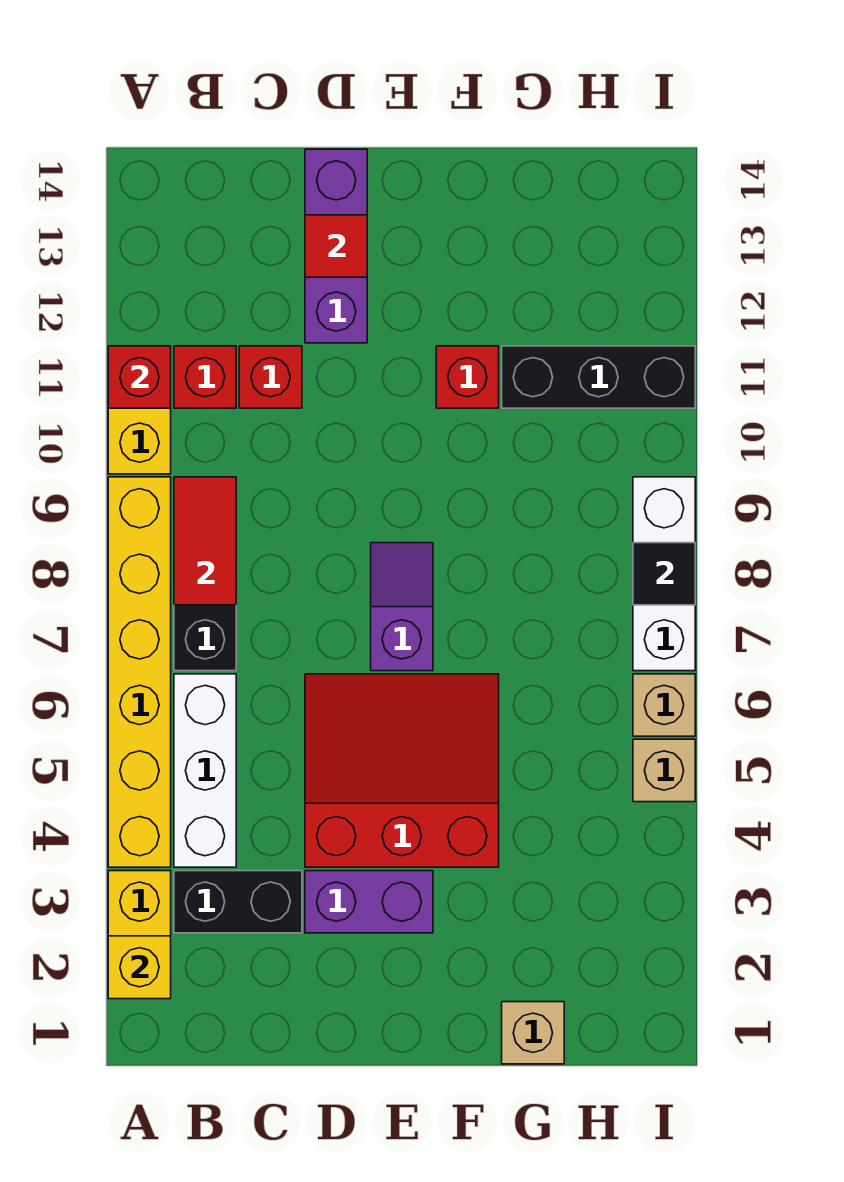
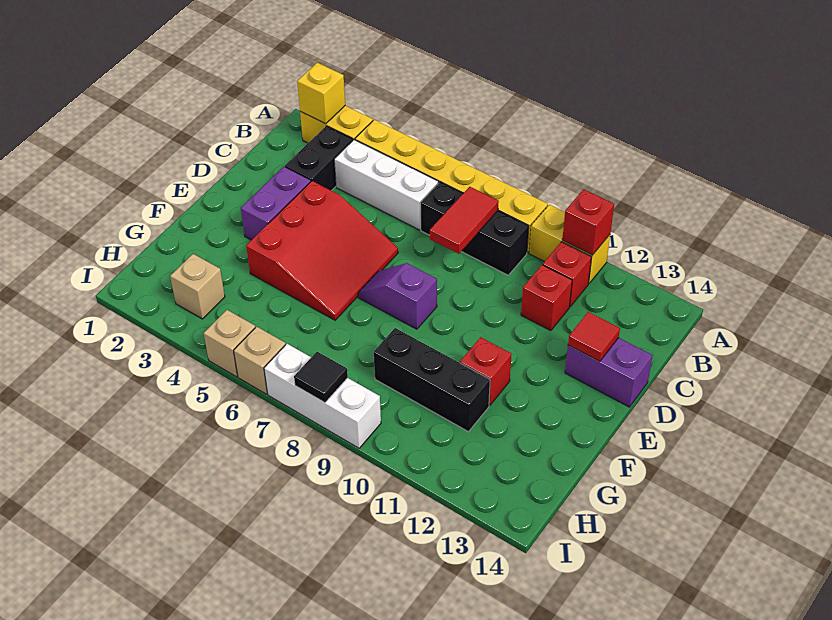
red tile B8:B9 level 2 -> red tile B8:C8 level 2
purple brick D12:D14 level 1 -> purple brick D13:D14 level 1
purple slope E7:E8 level 1 top 7 -> purple slope E7:E8 level 1 top 8
tan brick G1 level 1 -> tan brick H3 level 1
black brick G11:I11 level 1 -> black brick G9:G11 level 1

